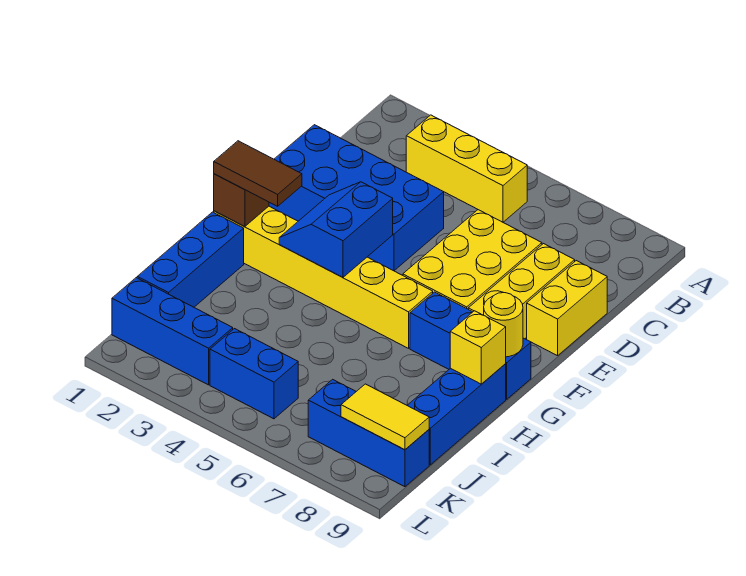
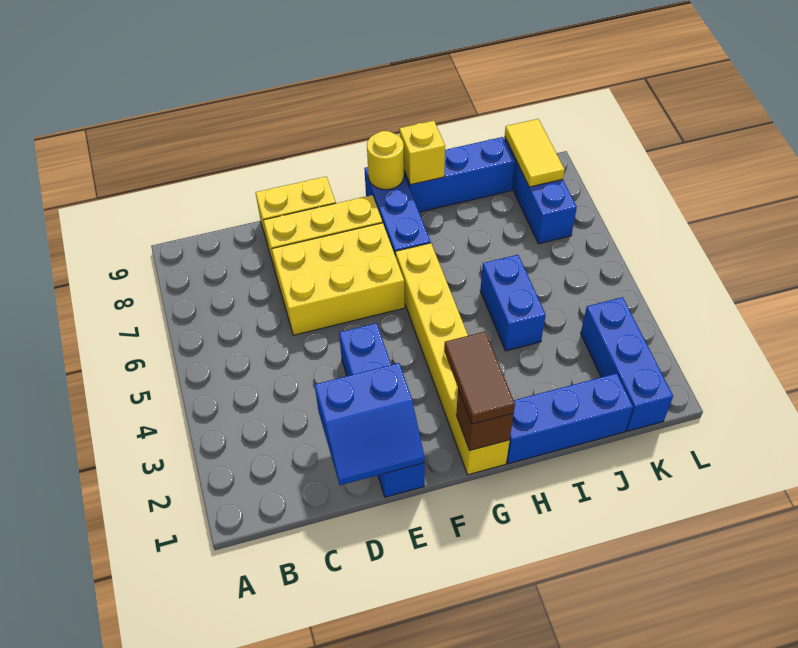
yellow brick B3:B5 level 1 -> none
blue brick D1:E4 level 1 -> blue brick E1:E4 level 1
blue slope F3:G4 level 2 top 4 -> blue slope D1:E2 level 2 top 2
blue brick K4:K5 level 1 -> blue brick I4:I5 level 1

